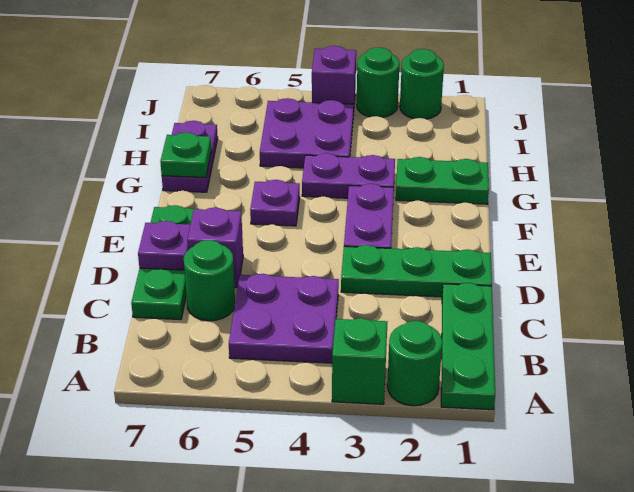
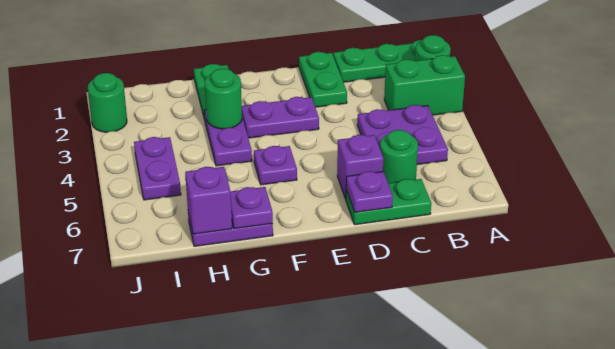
green brick A3 level 1 -> green brick A3:B3 level 1
green plate C7:E7 level 1 -> green plate C7:D7 level 1
green plate D1:D3 level 1 -> green plate D1:D2 level 1
green plate G7 level 2 -> purple plate G7 level 2
purple plate H4:I5 level 1 -> purple plate I4:I5 level 1
green round brick J3 level 1 -> green round brick G3 level 2
purple brick J4 level 1 -> purple brick H7 level 2

